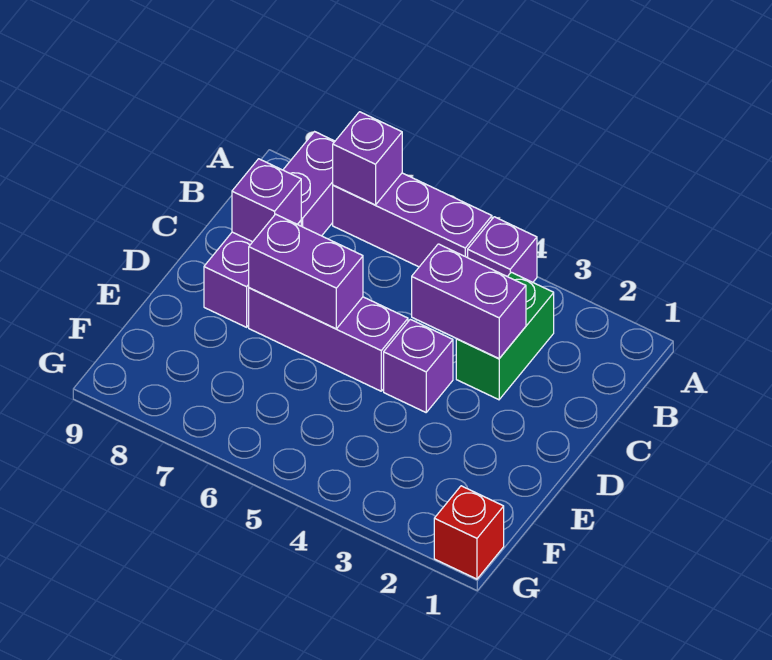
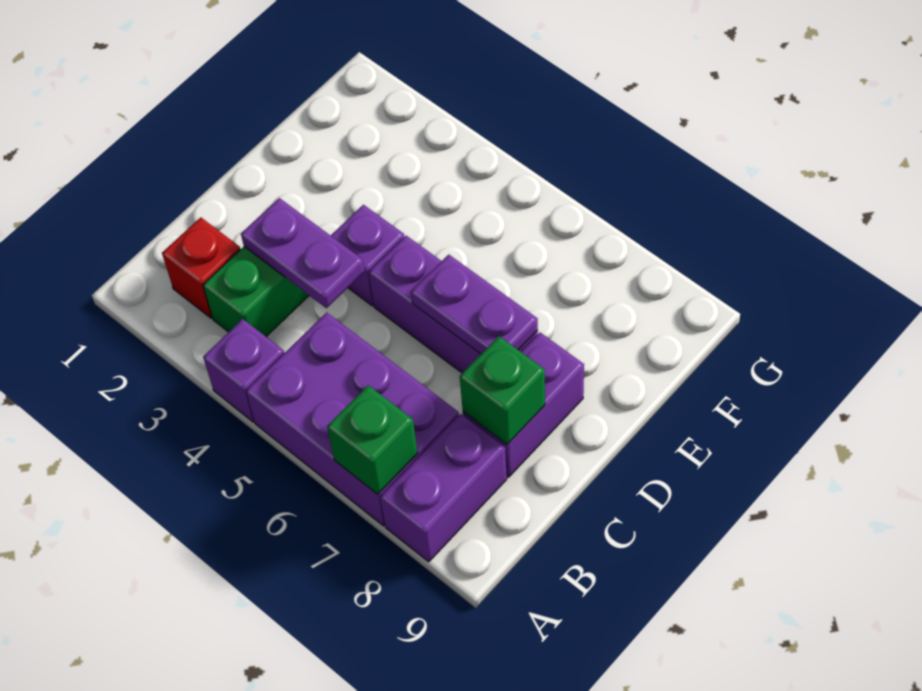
purple brick A5:A7 level 1 -> purple brick A5:B7 level 1
purple brick A7 level 2 -> green brick A7 level 2
purple brick C3:C4 level 2 -> purple plate C3:C4 level 2
purple brick C8 level 2 -> green brick C8 level 2
purple brick D6:D7 level 2 -> purple plate D6:D7 level 2
red brick G1 level 1 -> red brick B2 level 1

